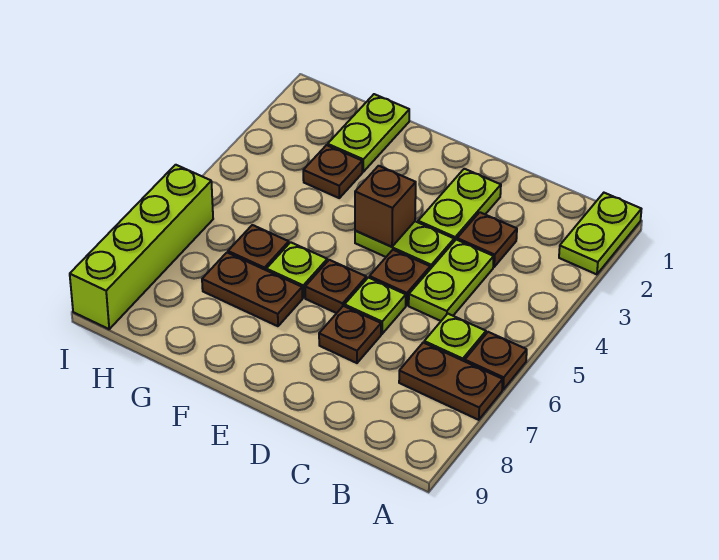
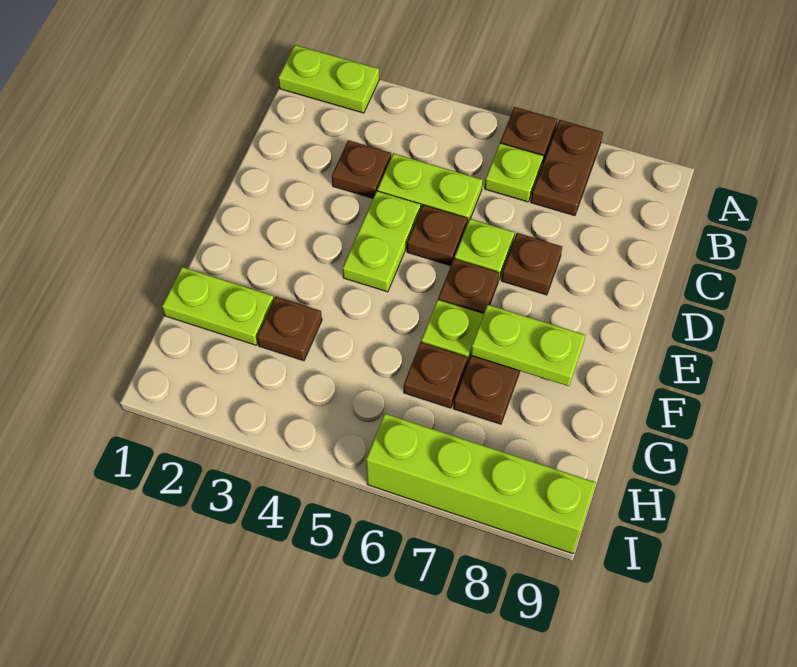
lime plate D2:D3 level 1 -> lime plate F7:F8 level 2
brown brick E4 level 2 -> none

